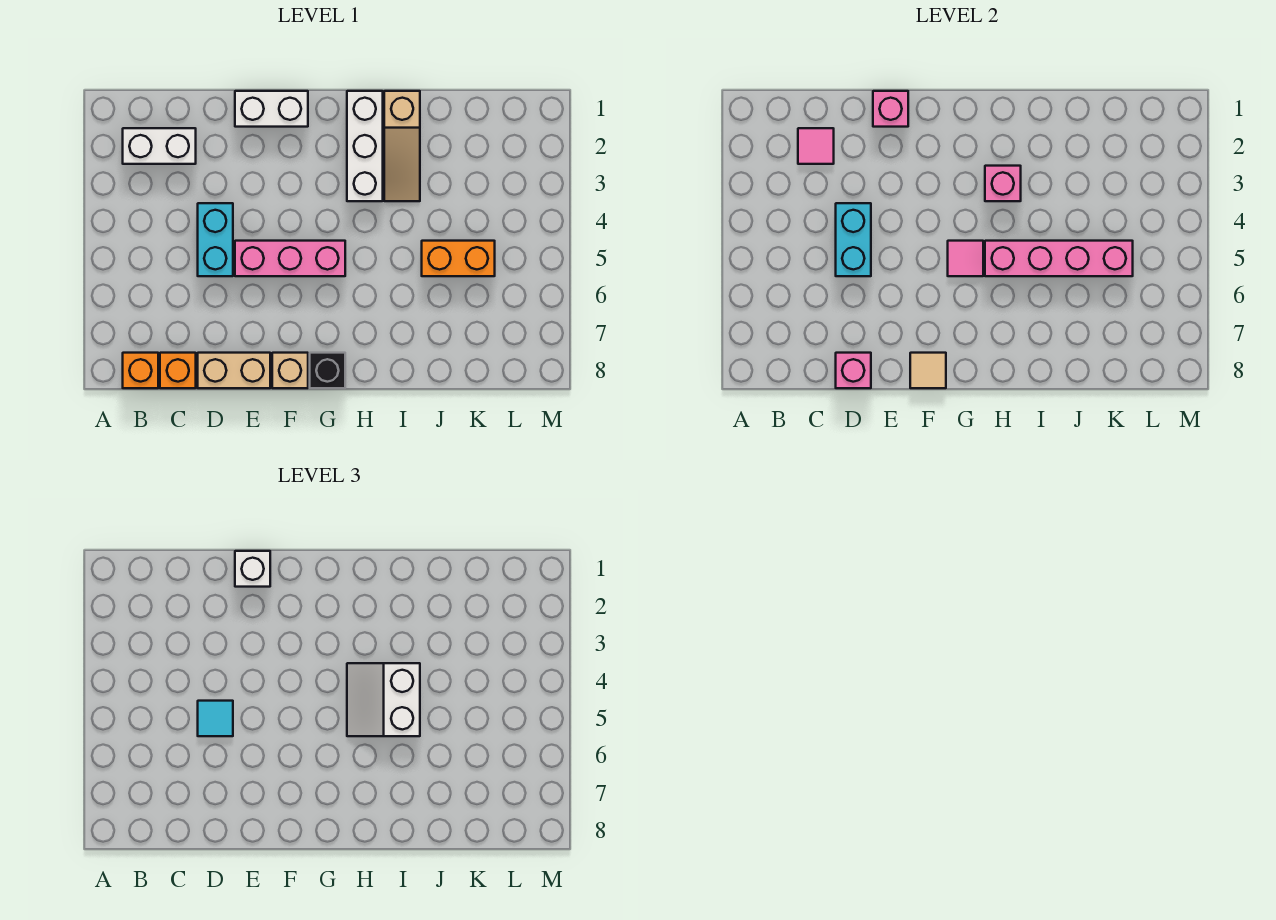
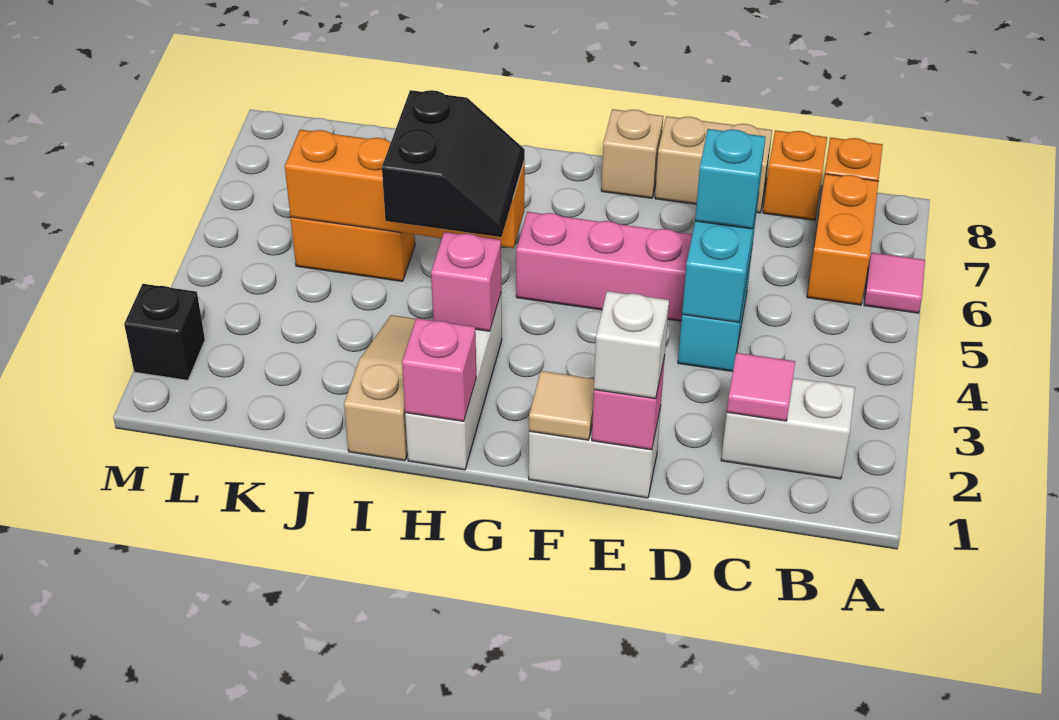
none -> orange brick B6:B7 level 1
cyan tile D5 level 3 -> cyan brick D5 level 3
pink brick D8 level 2 -> pink brick H1 level 2
tan tile F8 level 2 -> tan tile F1 level 2
pink tile G5 level 2 -> pink tile A6 level 1
black brick G8 level 1 -> black brick M2 level 1
white slope H4:I5 level 3 top I -> black slope H4:I5 level 3 top I
pink brick H5:K5 level 2 -> orange brick H5:K5 level 2

